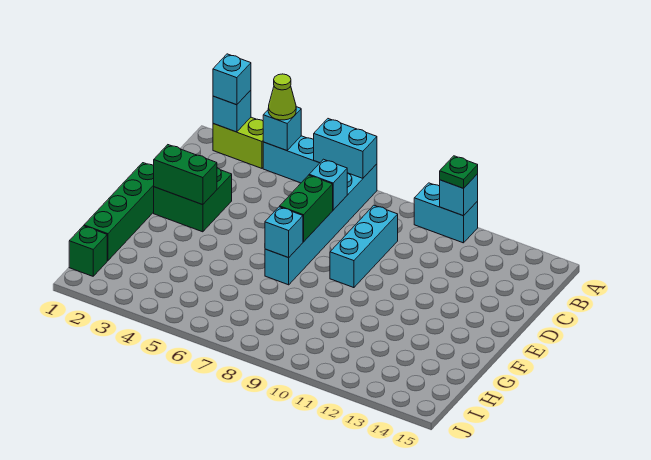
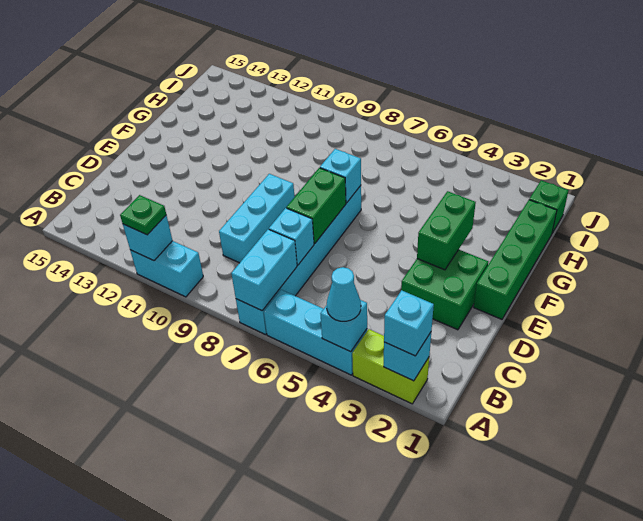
lime cone A4 level 3 -> cyan cone A4 level 3
cyan brick A6:A7 level 2 -> cyan brick A7:B7 level 2
green brick E2:E3 level 2 -> green brick E3:F3 level 2

